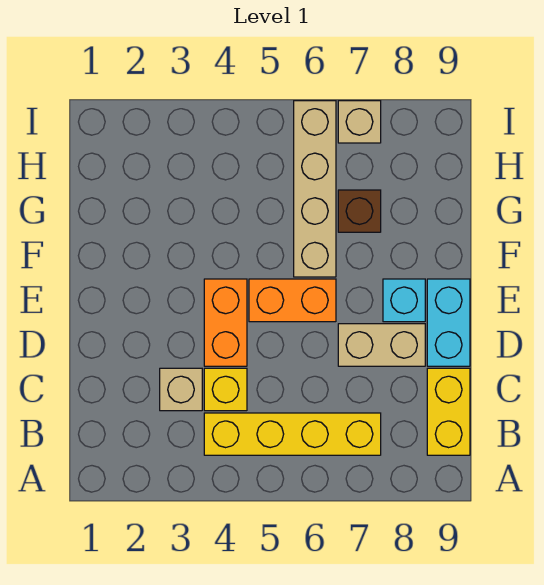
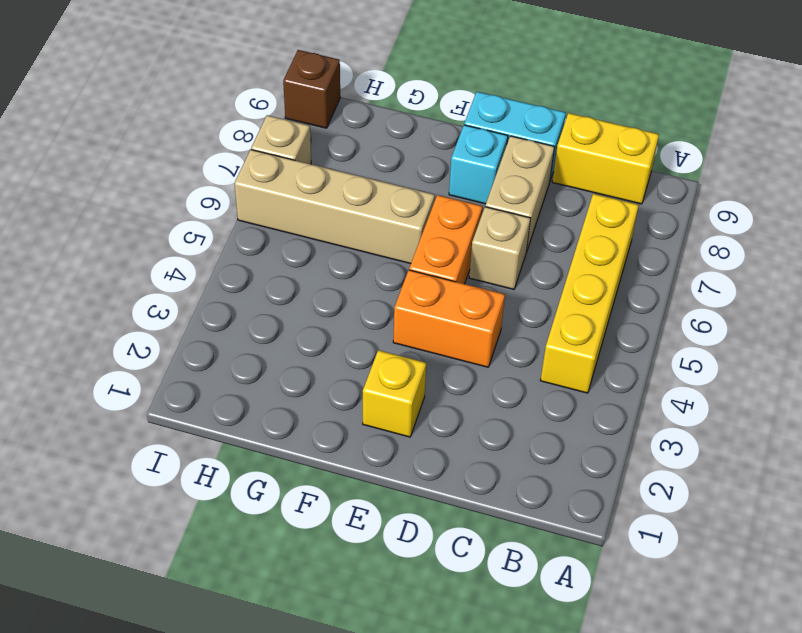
tan brick C3 level 1 -> tan brick D6 level 1
yellow brick C4 level 1 -> yellow brick E2 level 1
brown brick G7 level 1 -> brown brick I9 level 1

